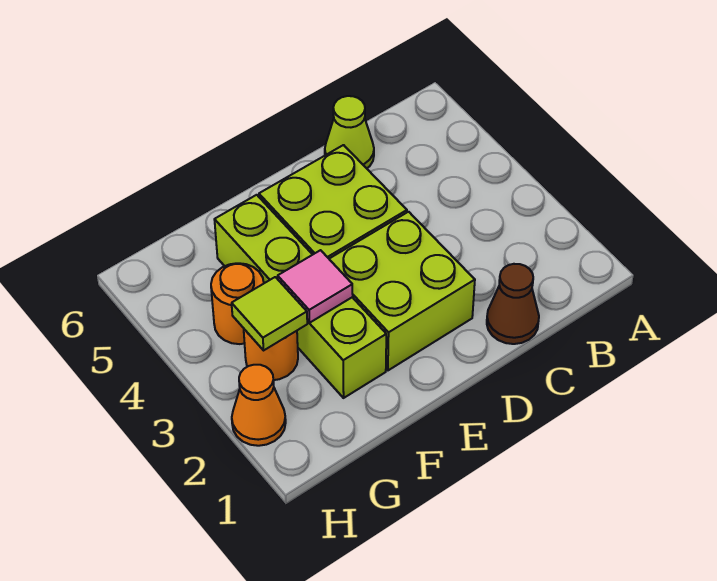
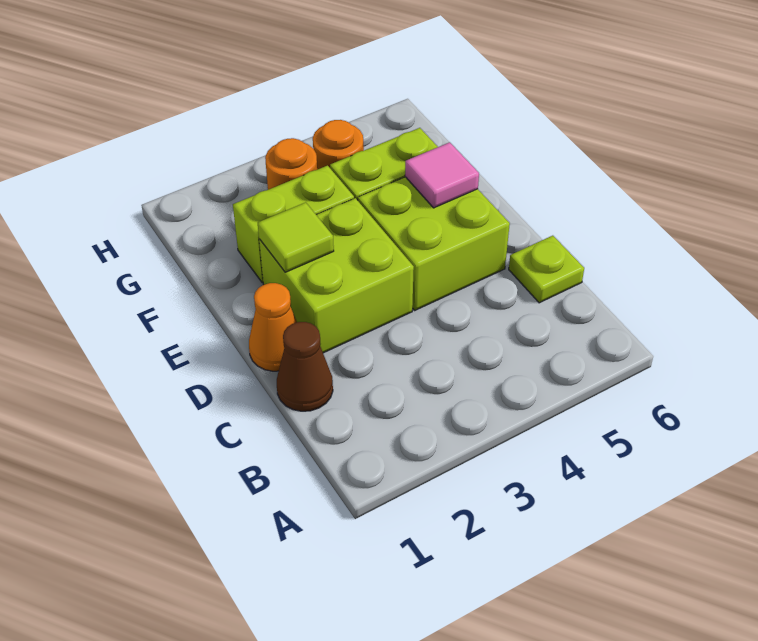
lime cone C6 level 1 -> lime plate C6 level 1
pink tile F3 level 2 -> pink tile E5 level 2
lime tile G3 level 2 -> lime tile E2 level 2
orange cone H2 level 1 -> orange cone D1 level 1

